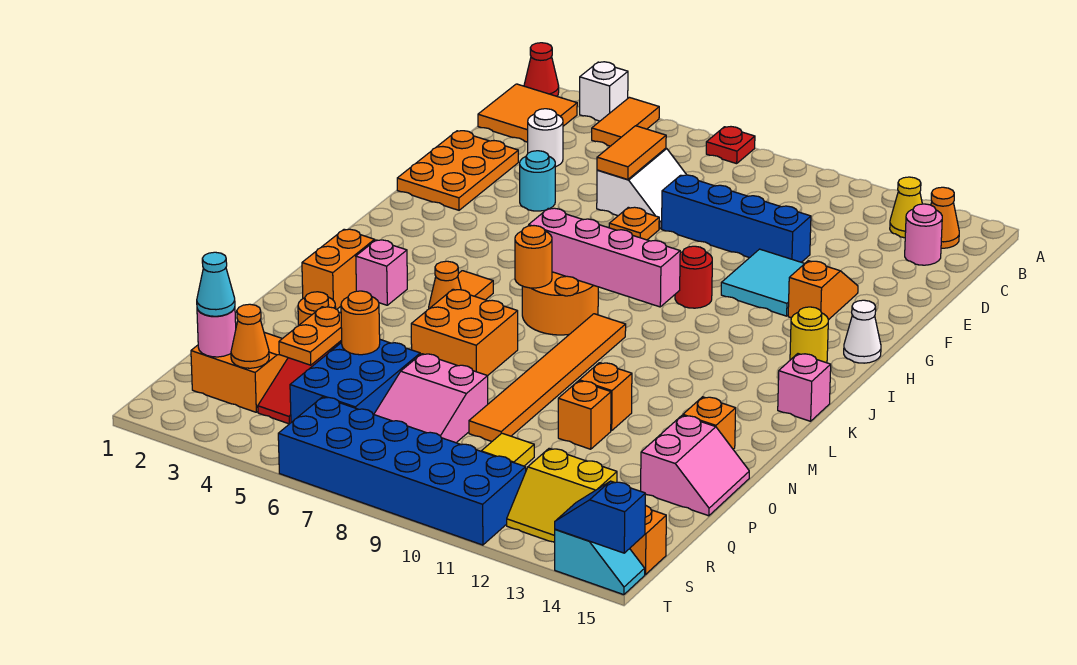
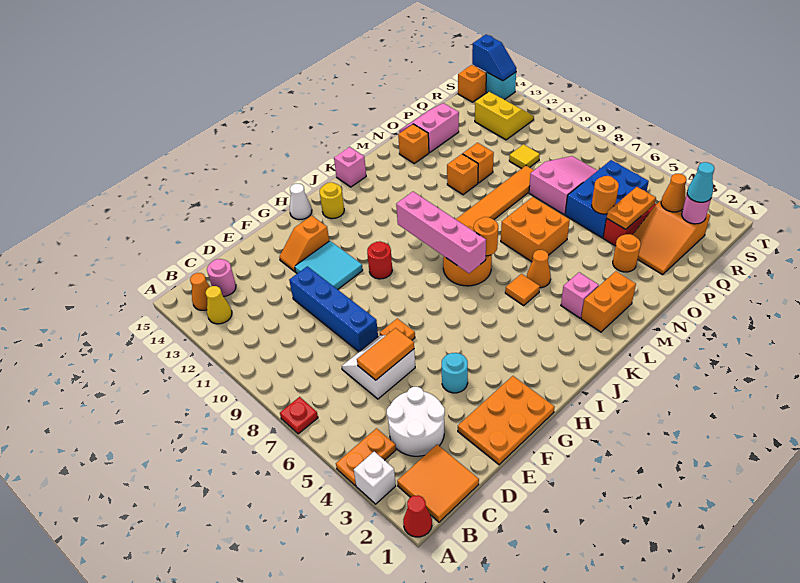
orange tile A4:B4 level 1 -> orange plate A4:B4 level 1
white round brick D3 level 1 -> white round brick C3:D4 level 1
blue brick S6:T11 level 1 -> none

